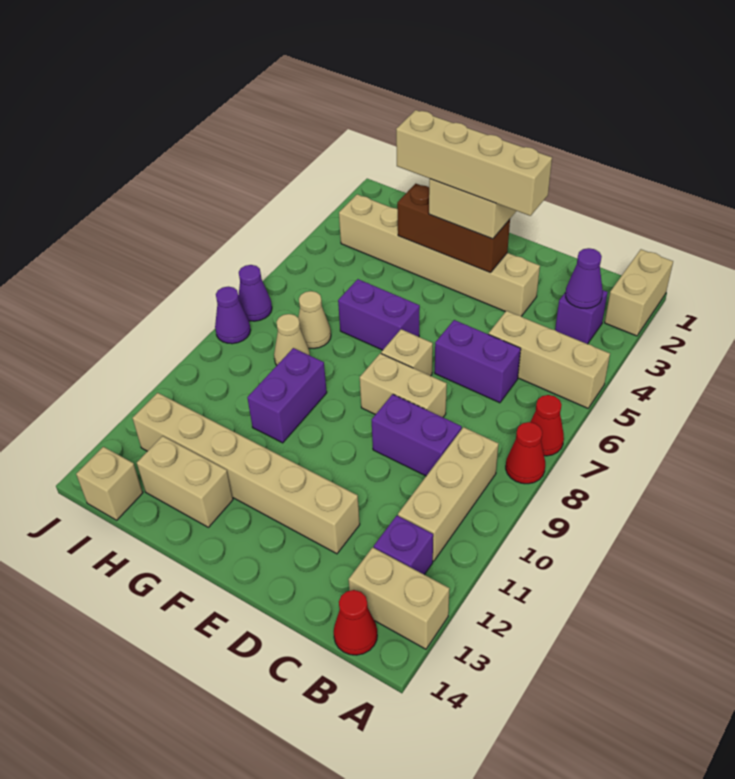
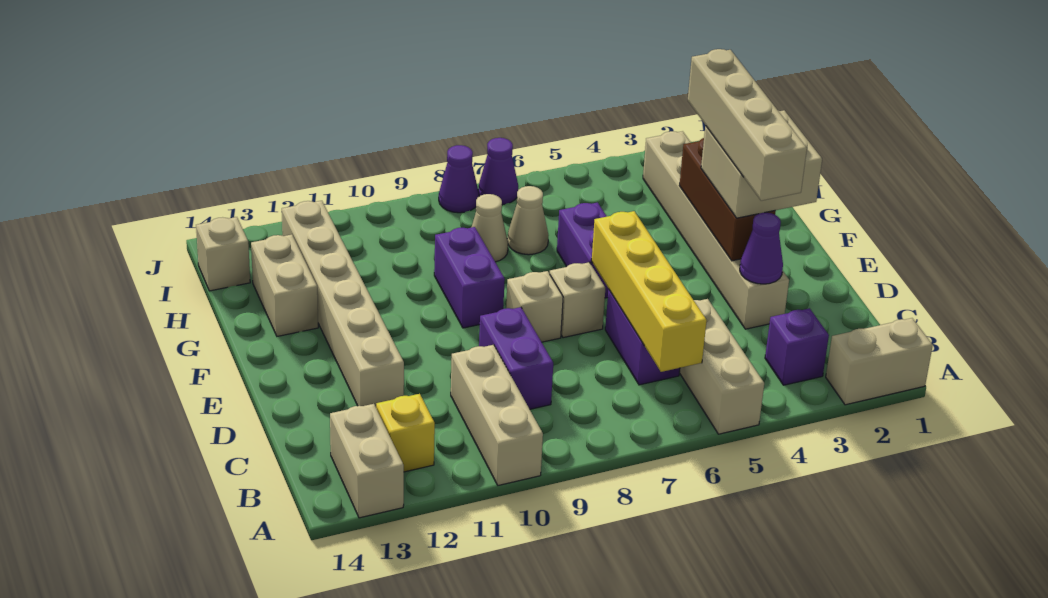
red cone A7 level 1 -> none
red cone A8 level 1 -> none
purple cone B3 level 2 -> purple cone D3 level 2
none -> yellow brick B6:E6 level 2
tan brick B9:B11 level 1 -> tan brick A10:C10 level 1
purple brick B12 level 1 -> yellow brick B12 level 1
red cone B14 level 1 -> none
tan brick D8:E8 level 1 -> tan brick E8 level 1
purple brick G9:G10 level 1 -> purple brick F9:G9 level 1

